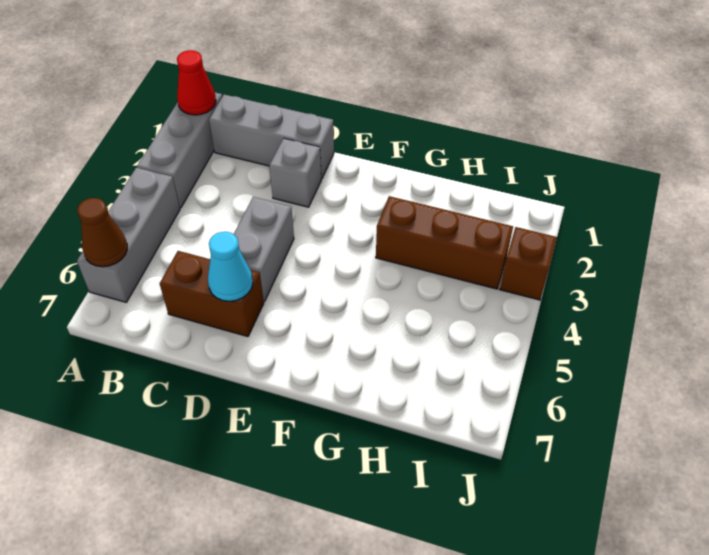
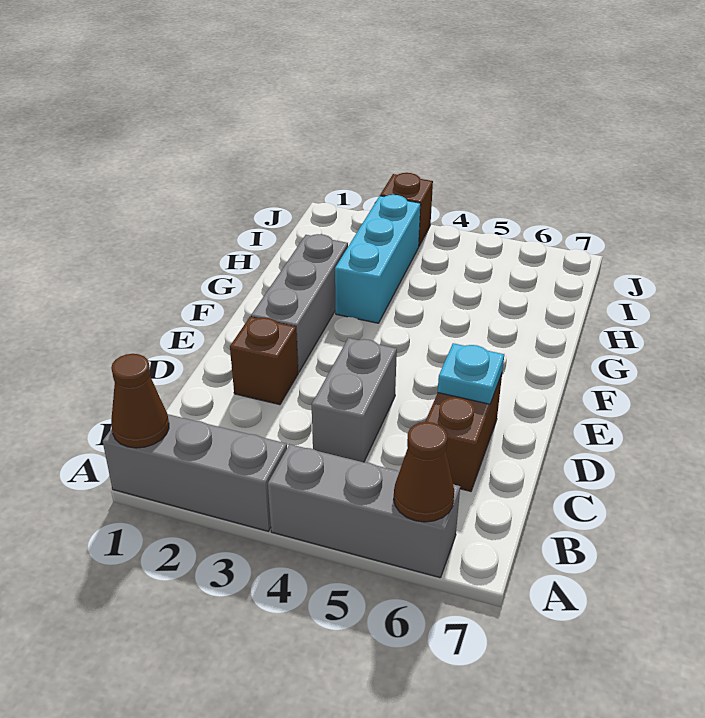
red cone A1 level 2 -> brown cone A1 level 2
grey brick B1:D1 level 1 -> grey brick E2:G2 level 1
grey brick D2 level 1 -> brown brick D2 level 1
grey brick D4:D5 level 1 -> grey brick C4:D4 level 1
cyan cone D6 level 2 -> cyan plate D6 level 2
brown brick G3:I3 level 1 -> cyan brick G3:I3 level 1

